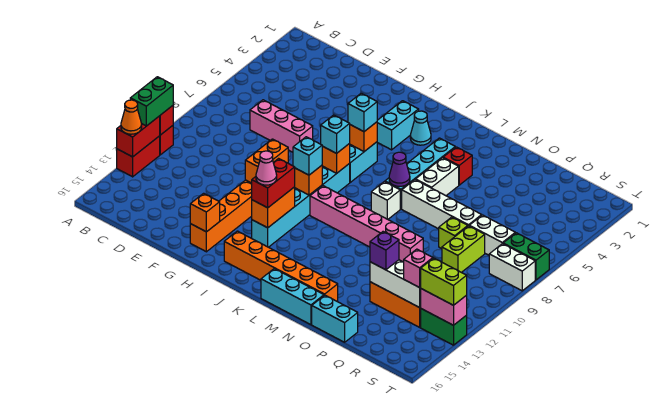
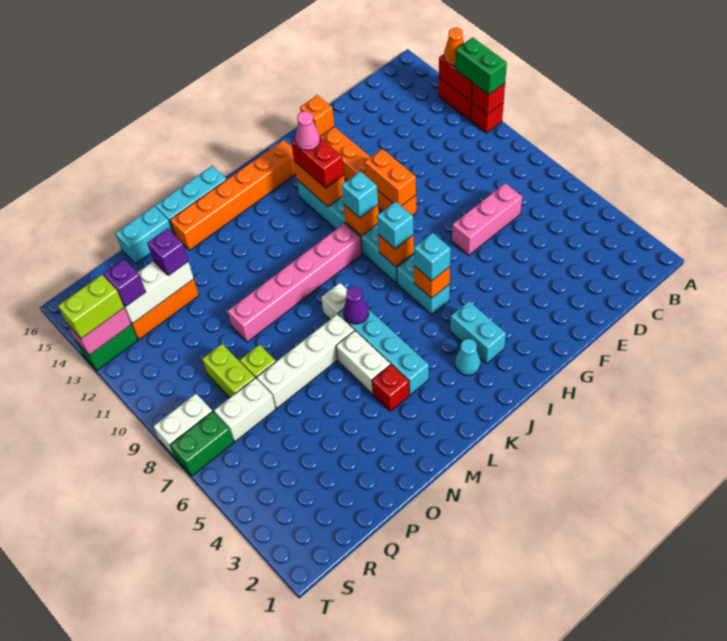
pink brick R13 level 3 -> purple brick R13 level 3

